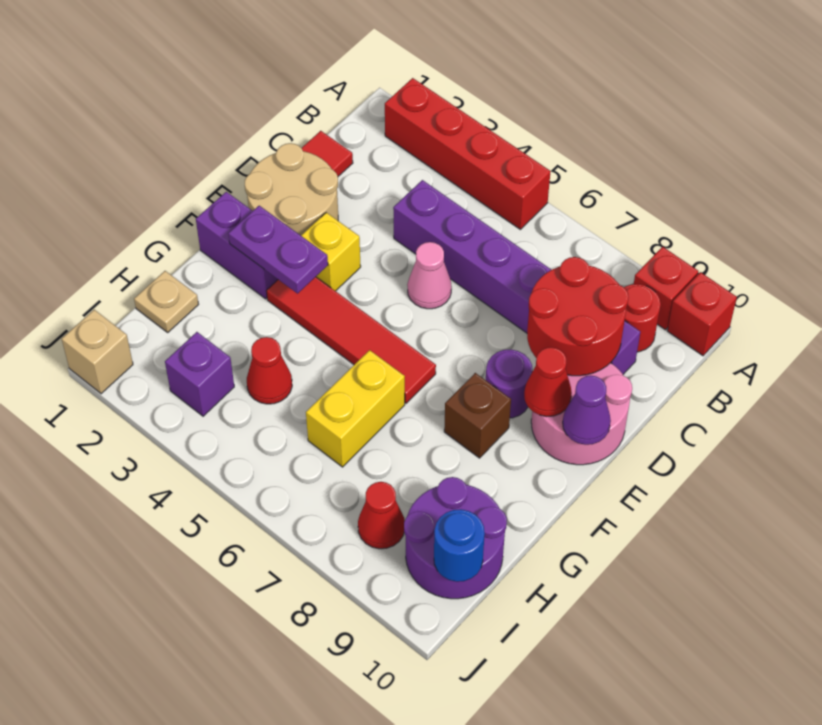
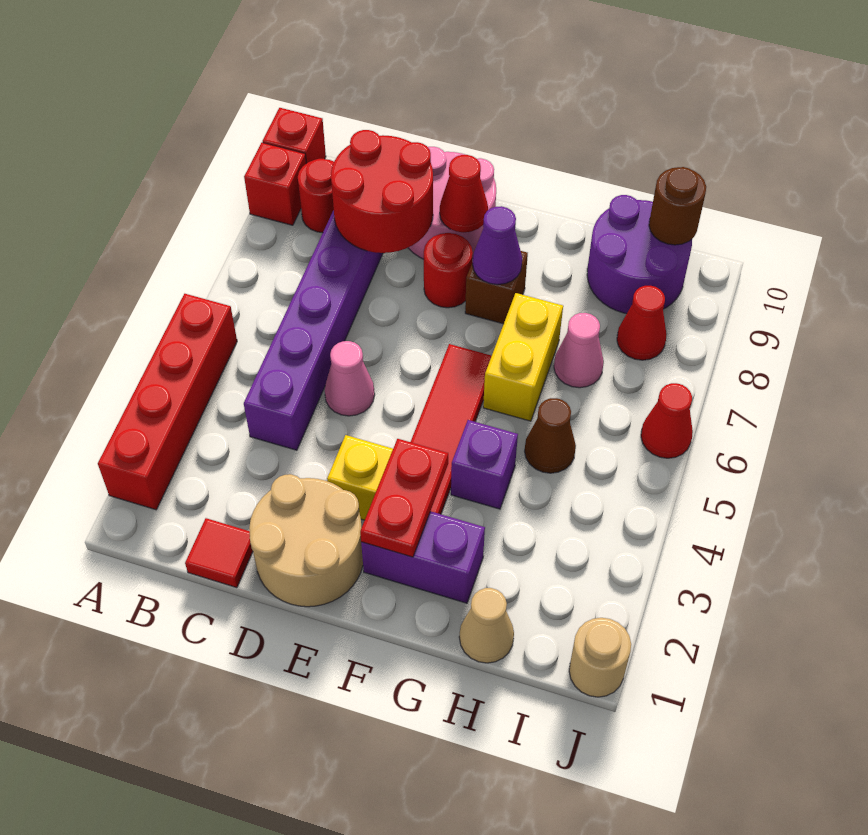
purple round brick E8 level 1 -> red round brick E8 level 1
purple cone E10 level 2 -> purple cone F8 level 2
purple brick F1:F2 level 1 -> purple brick F2:G2 level 1
purple plate F2:F3 level 2 -> red plate F2:F3 level 2
yellow brick G6:H6 level 1 -> yellow brick G6:G7 level 1
tan plate H1 level 1 -> tan cone H1 level 1
red cone H4 level 1 -> red cone J6 level 1
none -> brown cone H5 level 1
none -> pink cone H7 level 1
purple brick I3 level 1 -> purple brick G4 level 1
blue round brick I10 level 2 -> brown round brick I10 level 2
tan brick J1 level 1 -> tan round brick J1 level 1

